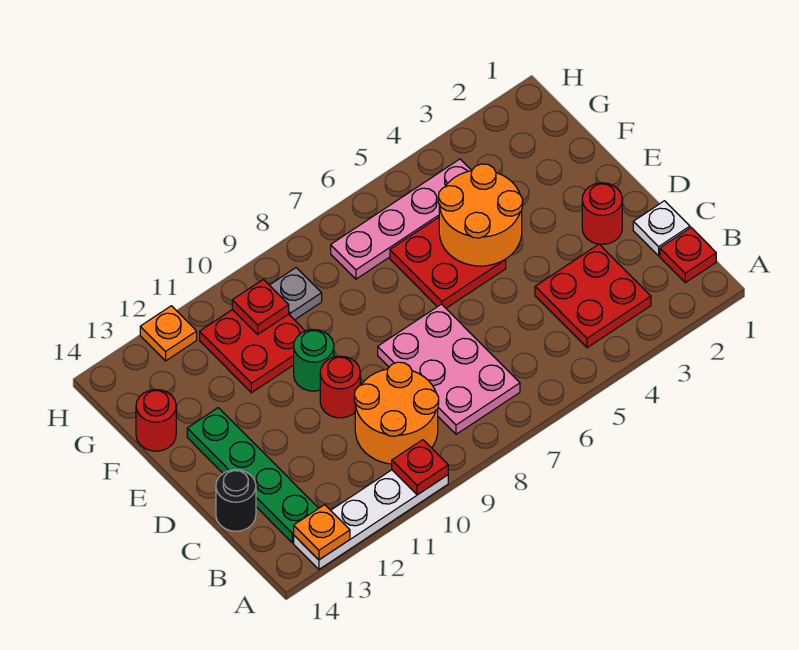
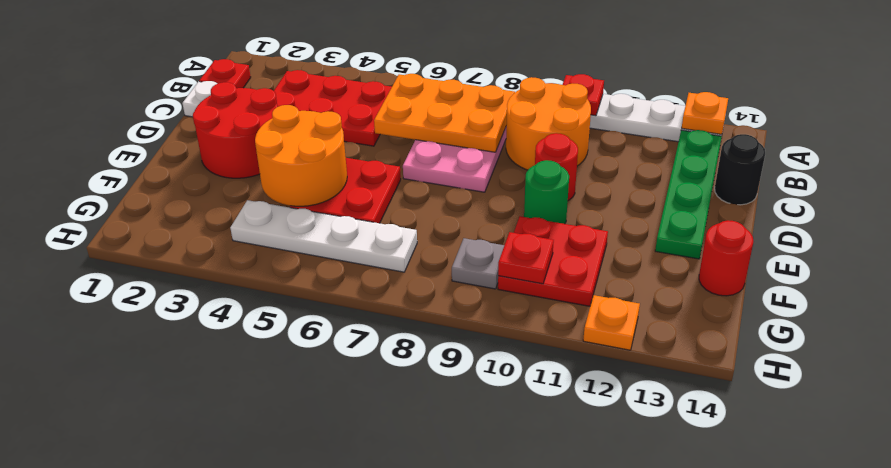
red plate B3:C4 level 1 -> red plate B3:C5 level 1
none -> orange plate B6:C8 level 2
red round brick D2 level 1 -> red round brick D2:E3 level 1
pink plate G4:G7 level 1 -> white plate G4:G7 level 1

